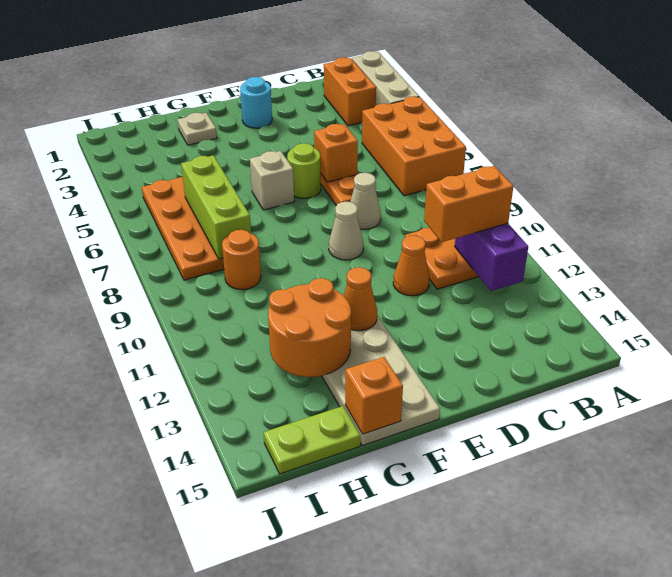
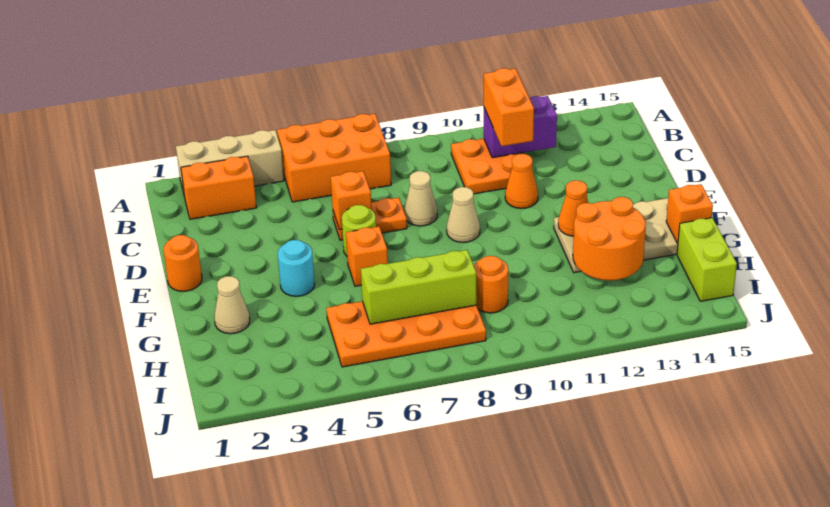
none -> orange round brick E1 level 1
cyan round brick E2 level 1 -> cyan round brick F4 level 1
tan brick F6 level 1 -> orange brick F6 level 1
tan plate G2 level 1 -> tan cone G2 level 1
lime plate H15:I15 level 1 -> lime brick H15:I15 level 1

